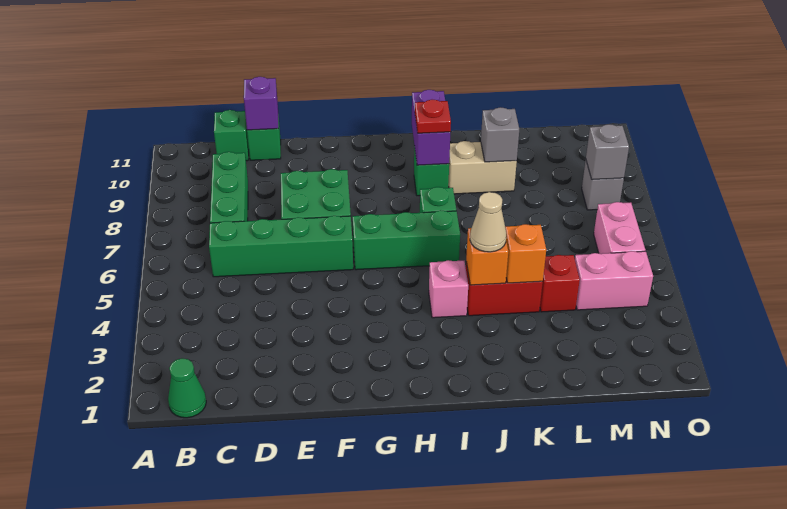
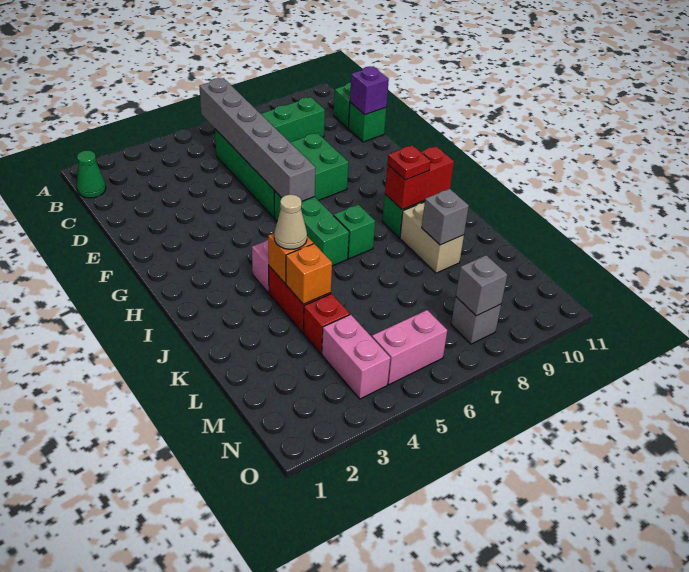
none -> grey brick B6:G6 level 2
purple brick I9:I10 level 2 -> red brick I9:I10 level 2

